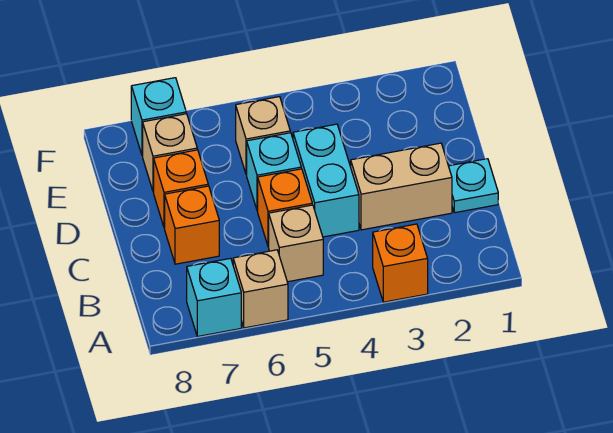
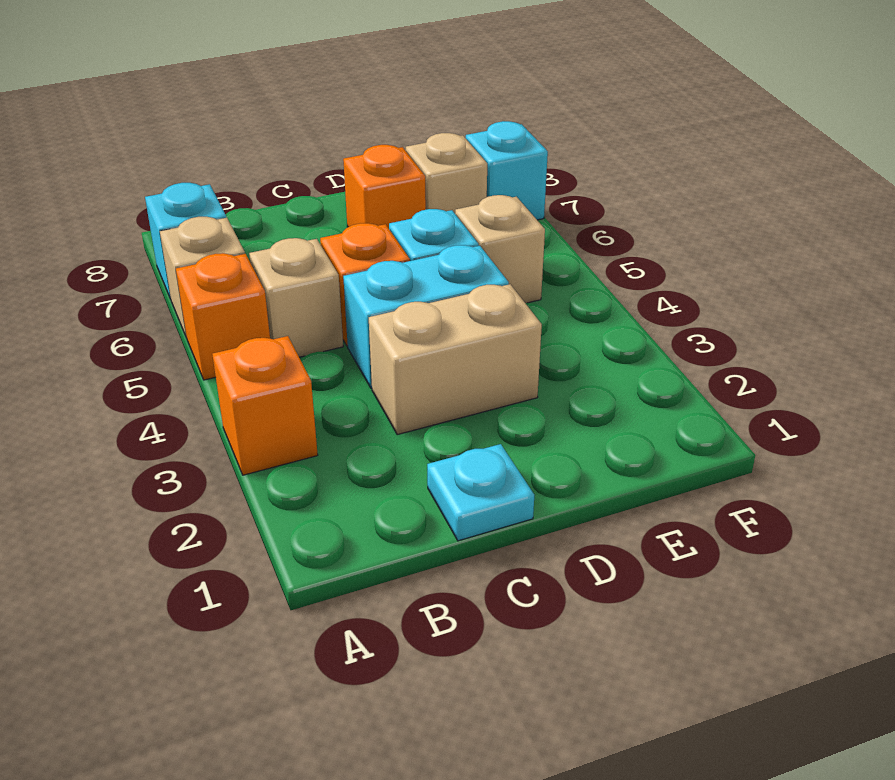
tan brick C2:C3 level 1 -> tan brick C3:D3 level 1
orange brick C7 level 1 -> orange brick A5 level 1

